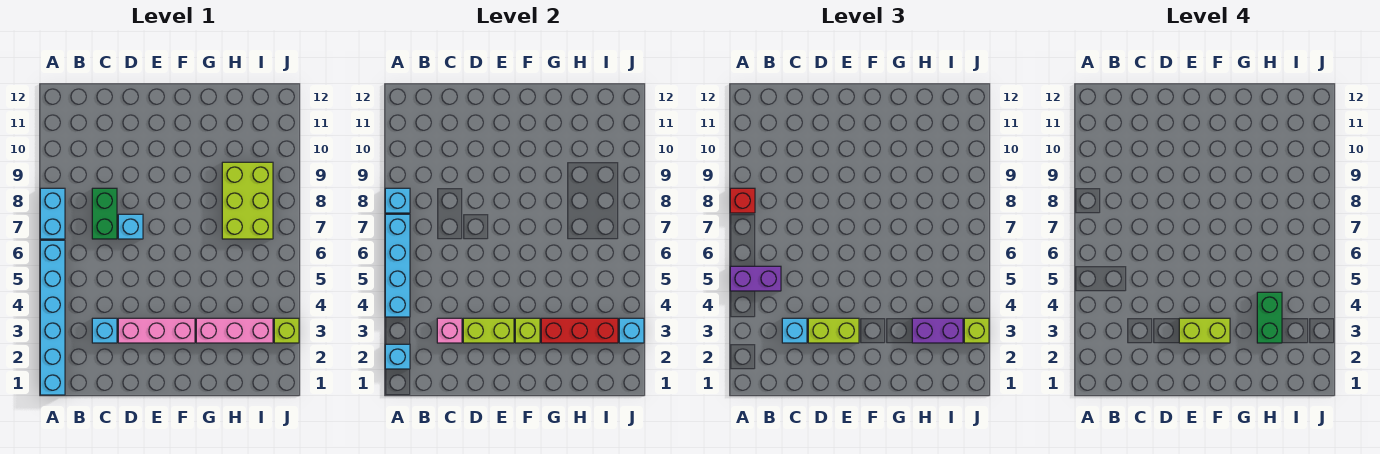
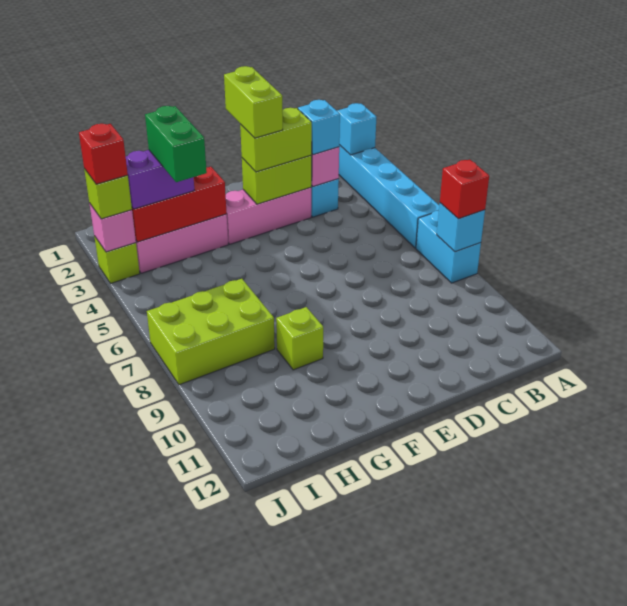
cyan brick A4:A7 level 2 -> none
purple brick A5:B5 level 3 -> none
green brick C7:C8 level 1 -> none
cyan brick D7 level 1 -> none
lime brick E3:F3 level 4 -> lime brick E2:E3 level 4
lime brick F3 level 2 -> lime brick G9 level 1
lime brick H7:I9 level 1 -> lime brick H7:J8 level 1
cyan brick J3 level 2 -> pink brick J3 level 2
none -> red brick J3 level 4

